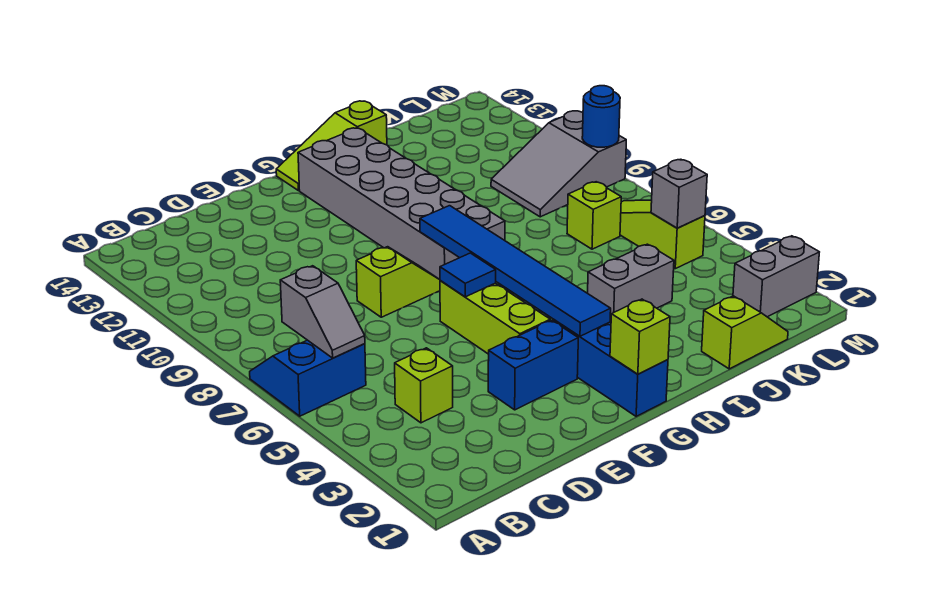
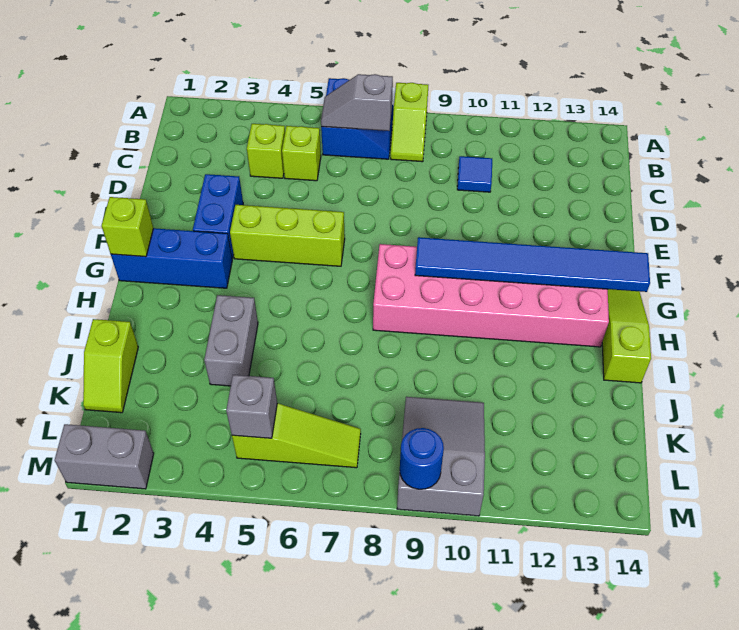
lime slope E8:F8 level 1 top E -> lime slope A8:B8 level 1 top A
blue tile F6 level 2 -> blue tile C10 level 1
blue tile G3:G8 level 2 -> blue tile G9:G14 level 2
grey brick G8:H13 level 1 -> pink brick G8:H13 level 1
lime brick K7 level 1 -> lime brick C5 level 1
grey brick L2:M2 level 1 -> grey brick M1:M2 level 1

